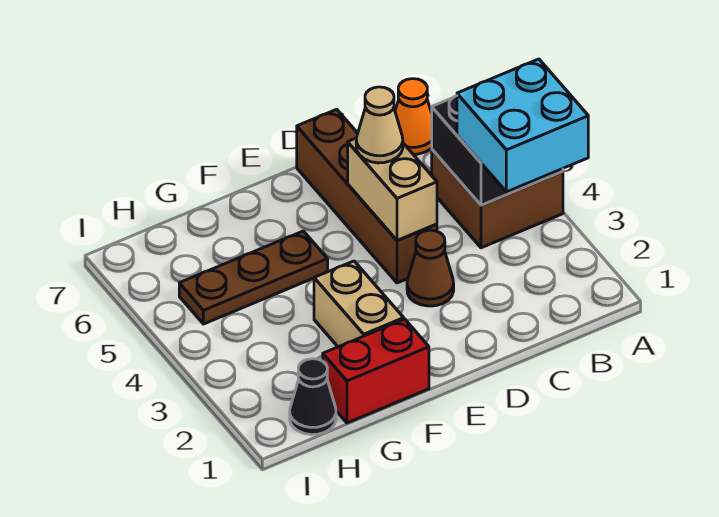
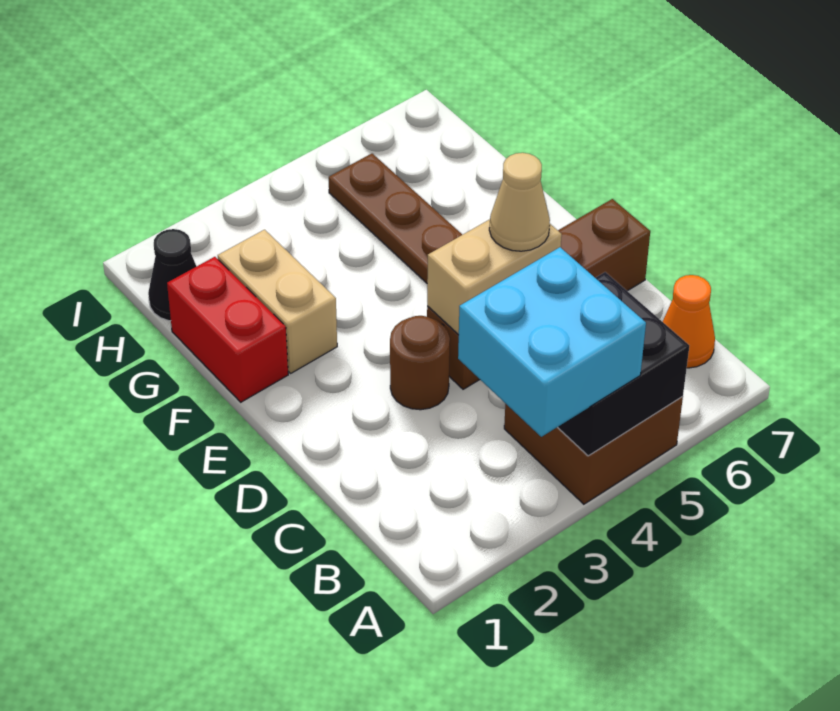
brown cone D3 level 1 -> brown round brick D3 level 1
tan brick F2:F3 level 1 -> tan brick F2:G2 level 1

